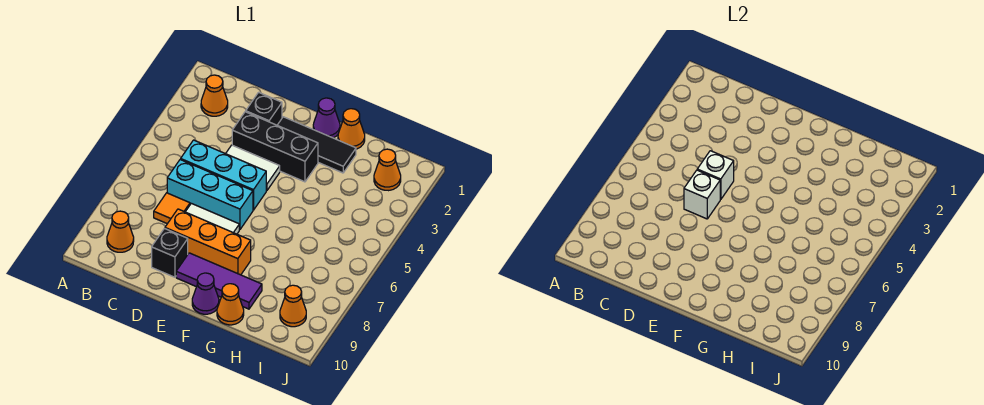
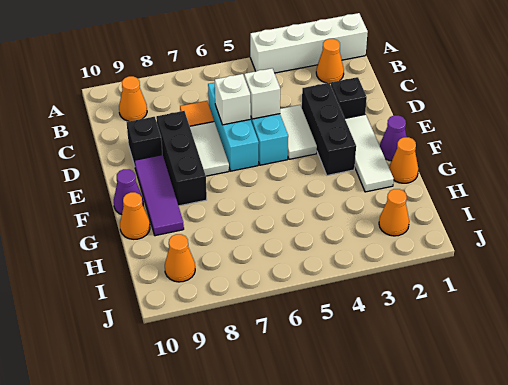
none -> white brick A1:A4 level 1
orange brick D8:F8 level 1 -> black brick D8:F8 level 1
black tile E2:G2 level 1 -> white tile E2:G2 level 1

